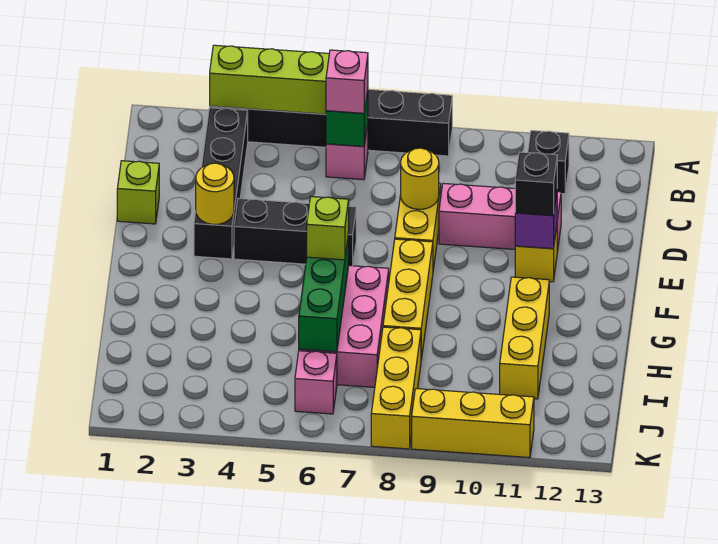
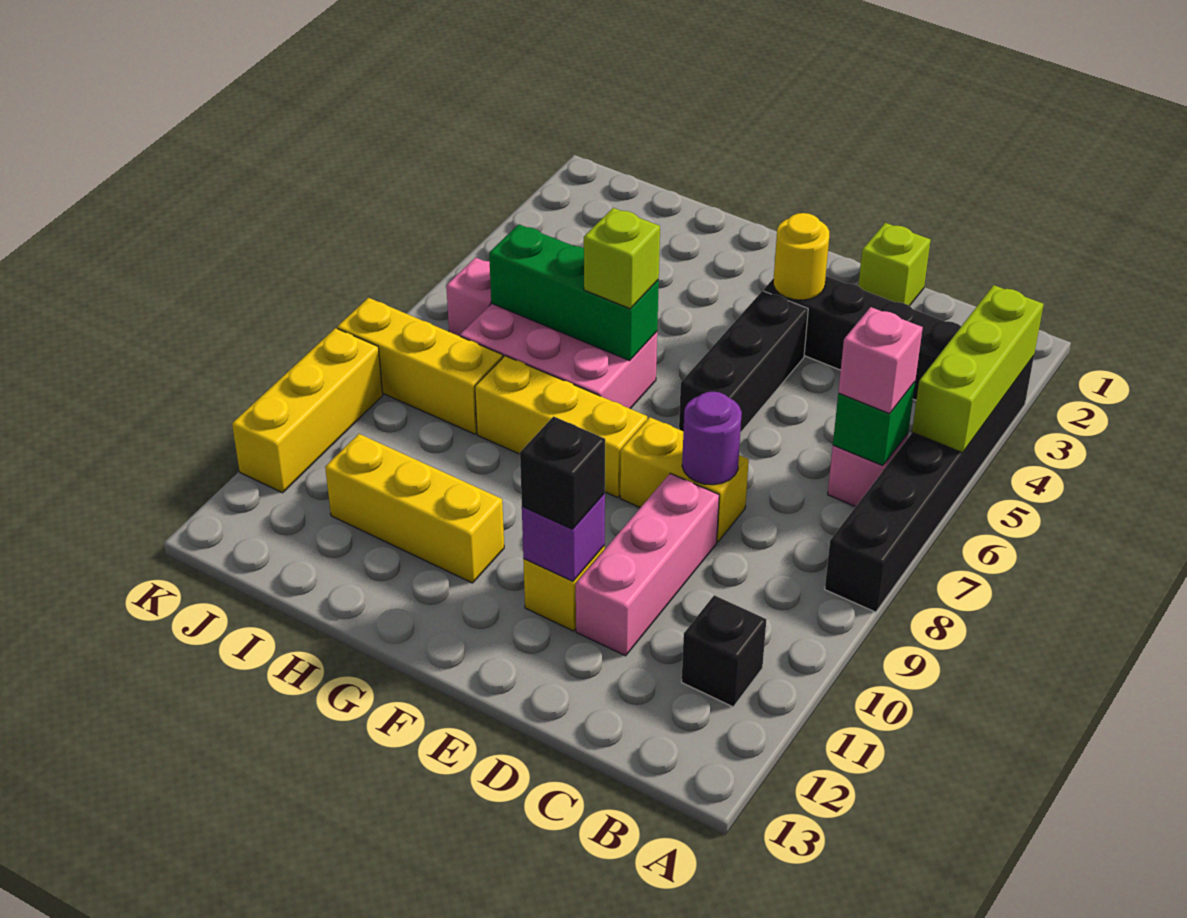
yellow round brick D8 level 2 -> purple round brick D8 level 2

